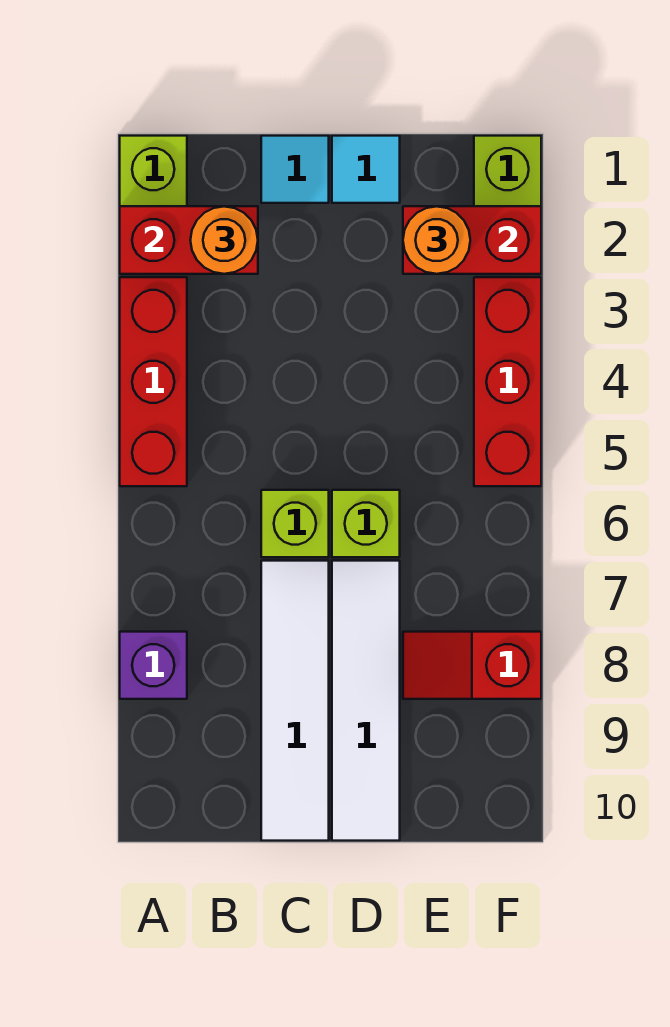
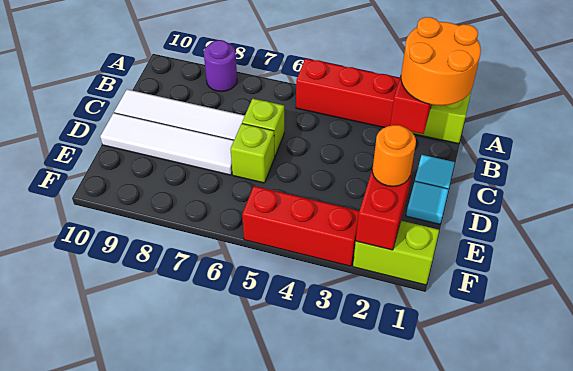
purple brick A8 level 1 -> purple round brick A8 level 1
orange round brick B2 level 3 -> orange round brick A1:B2 level 3
red slope E8:F8 level 1 top F -> none

